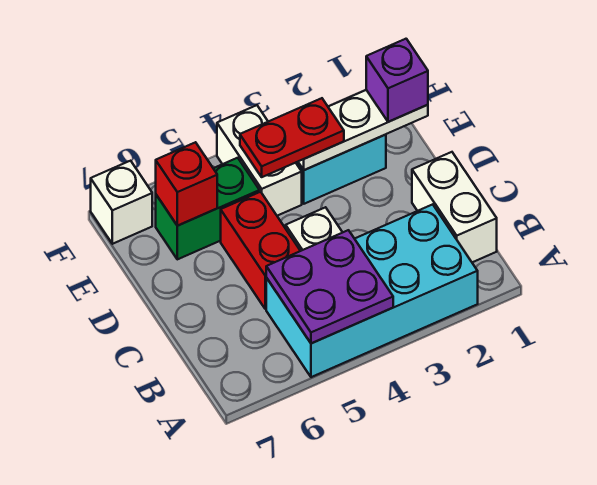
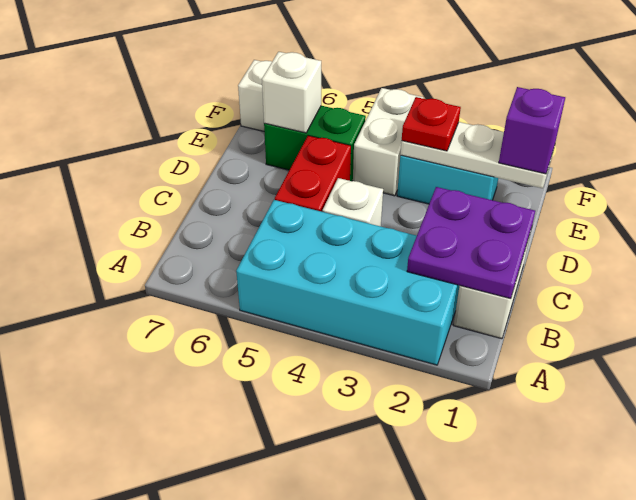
purple plate A4:B5 level 2 -> purple plate B1:C2 level 2
red plate E3:E4 level 3 -> red plate E3 level 3
red brick E6 level 2 -> white brick E6 level 2

